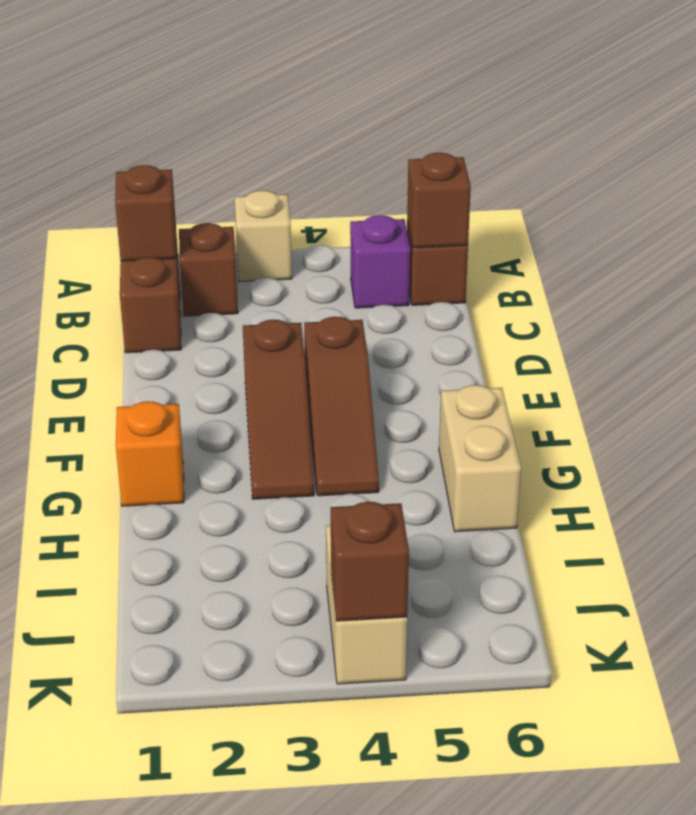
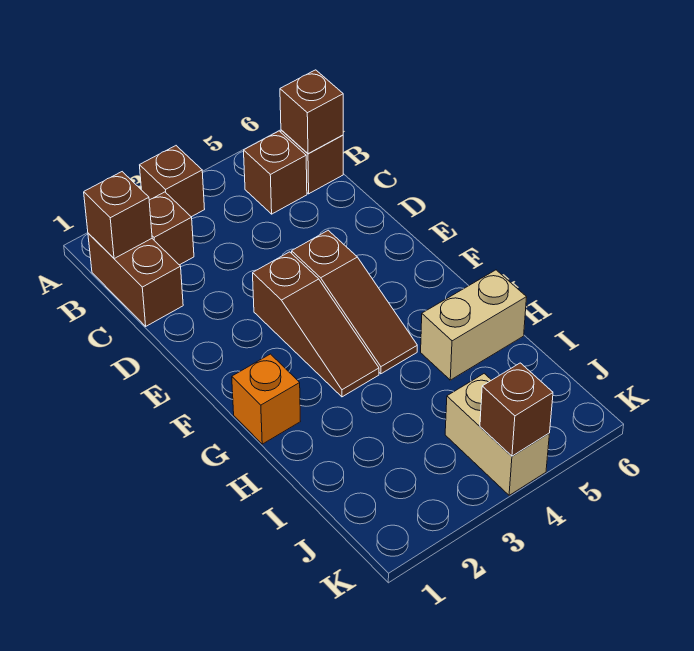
tan brick A3 level 1 -> brown brick A3 level 1
purple brick B5 level 1 -> brown brick B5 level 1
tan brick G6:H6 level 1 -> tan brick H5:H6 level 1

